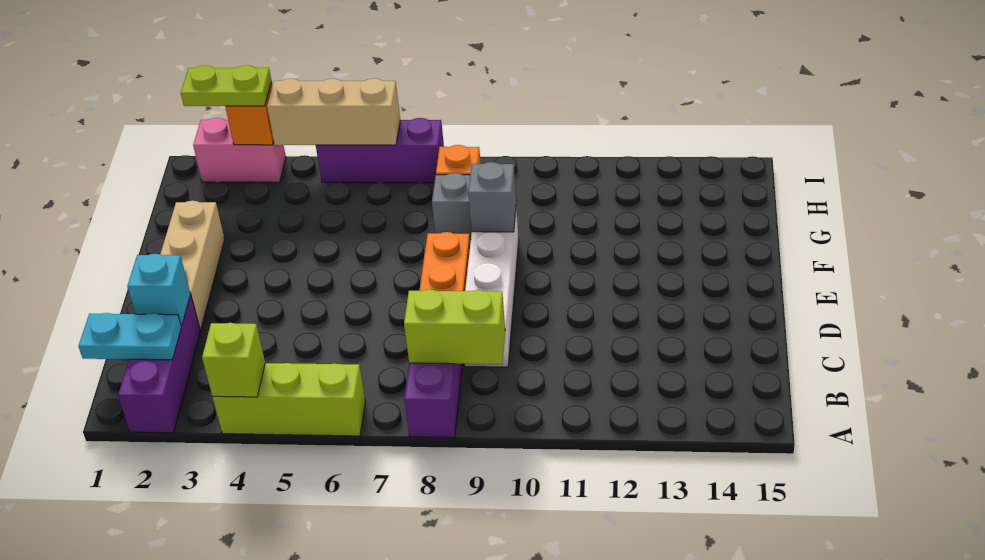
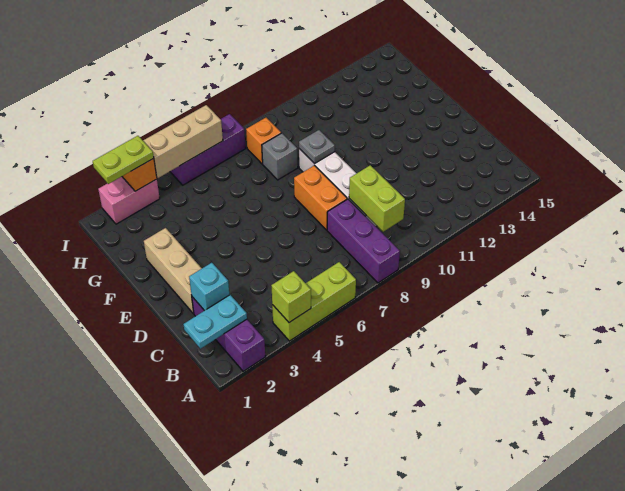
lime brick B8:B9 level 2 -> lime brick B9:C9 level 2
grey brick F9 level 2 -> grey plate F9 level 2

